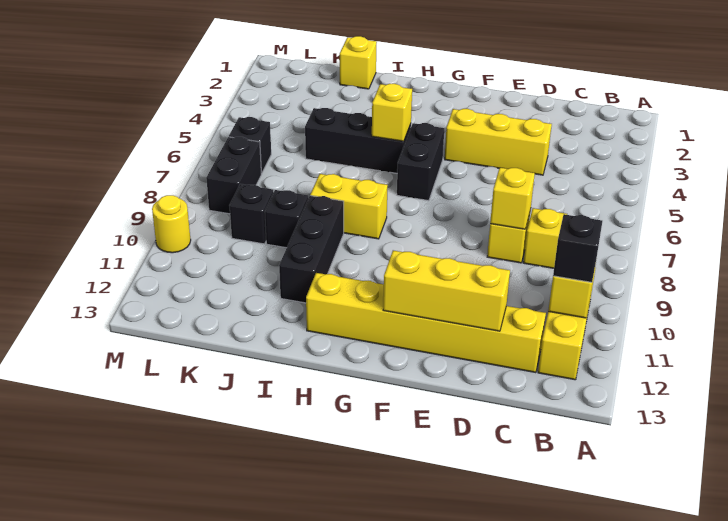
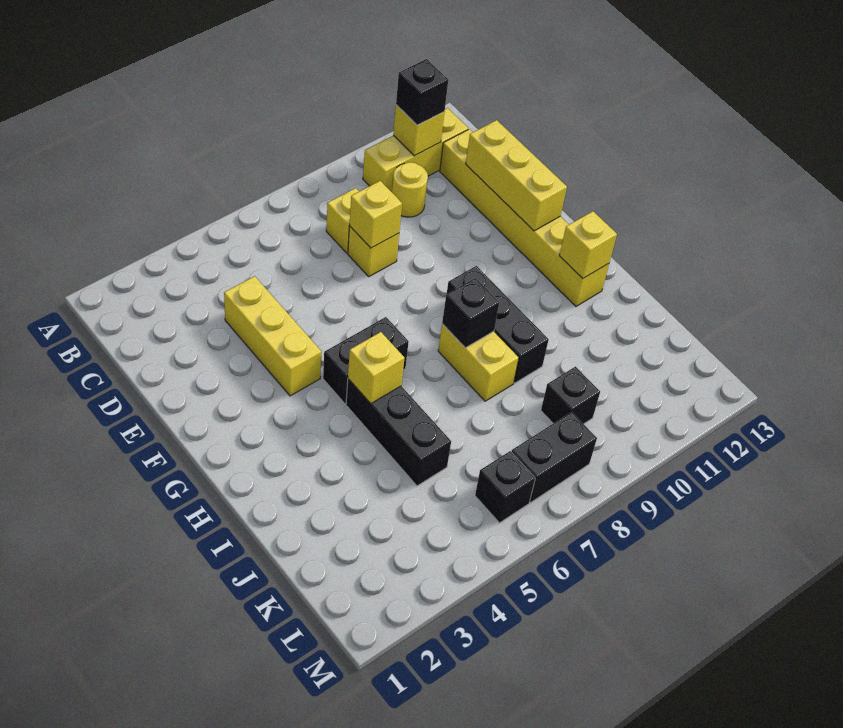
black brick I9:I11 level 1 -> black brick G9:I9 level 1
yellow brick J1 level 1 -> yellow brick H12 level 2
black brick J9 level 1 -> black brick H8 level 2
yellow round brick M10 level 1 -> yellow round brick C10 level 1

